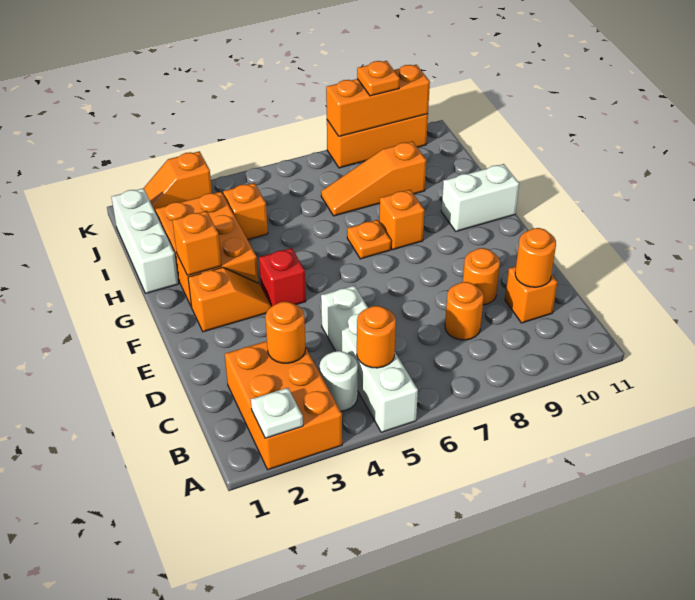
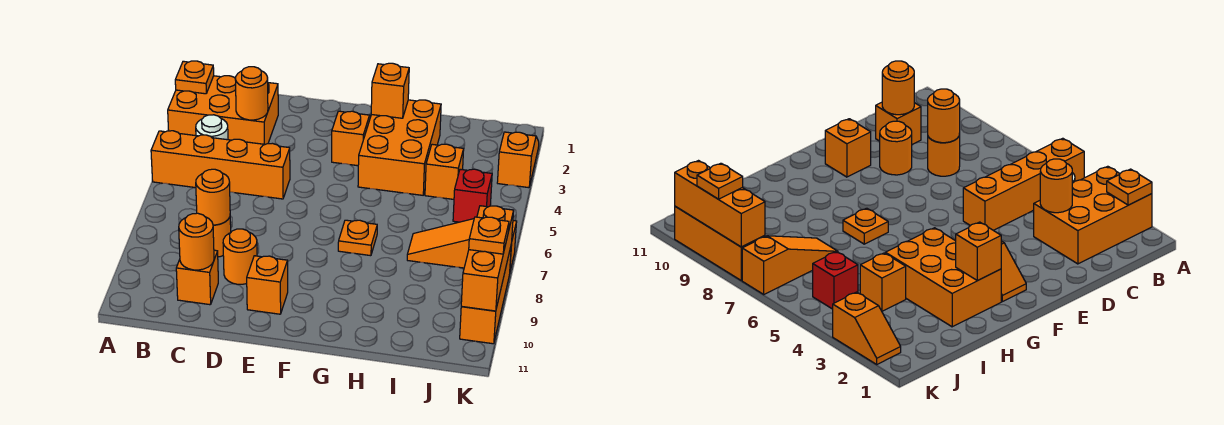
white plate A2 level 2 -> orange plate A2 level 2
white brick A5:D5 level 1 -> orange brick A5:D5 level 1
orange round brick B5 level 2 -> orange round brick C8 level 2
orange slope F2:F3 level 1 top 2 -> orange slope F2:F3 level 1 top 3
red brick F4 level 1 -> red brick J5 level 1
orange brick G2:I3 level 1 -> orange brick G2:H4 level 1
orange brick G8 level 1 -> orange brick E10 level 1
white brick G10:G11 level 1 -> none
white brick H1:J1 level 1 -> none
orange slope I7:I9 level 1 top 9 -> orange slope I7:K7 level 1 top K

